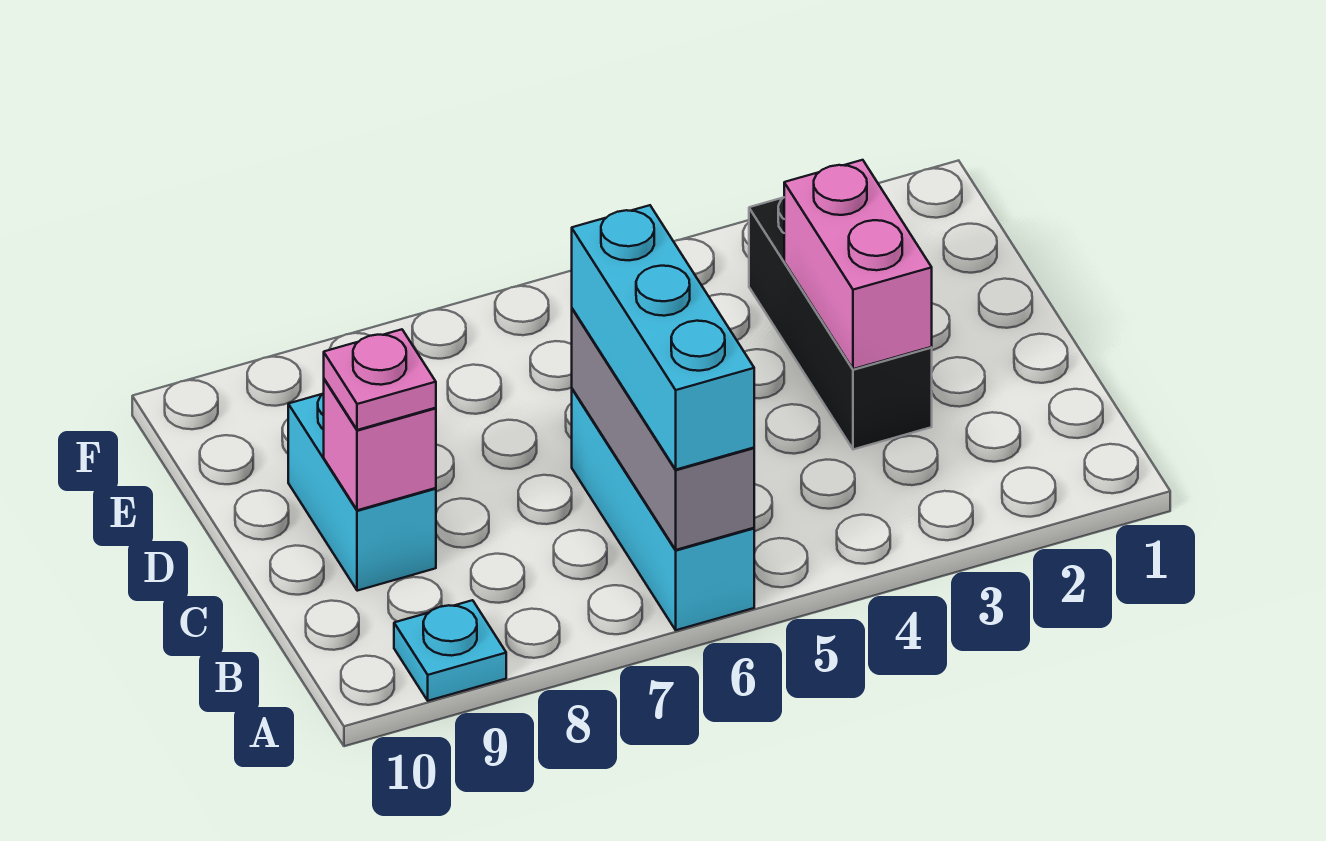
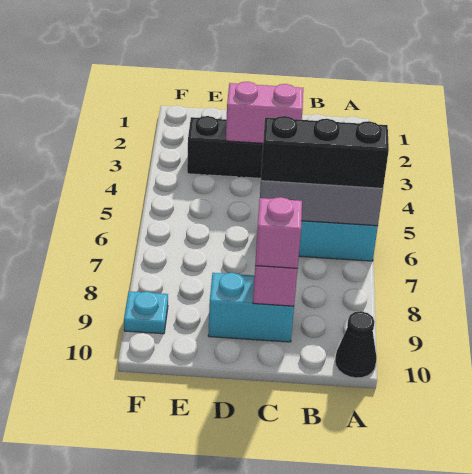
cyan brick A6:C6 level 3 -> black brick A6:C6 level 3
cyan plate A9 level 1 -> cyan plate F9 level 1
none -> black cone A10 level 1
pink plate C9 level 3 -> pink brick C9 level 3

